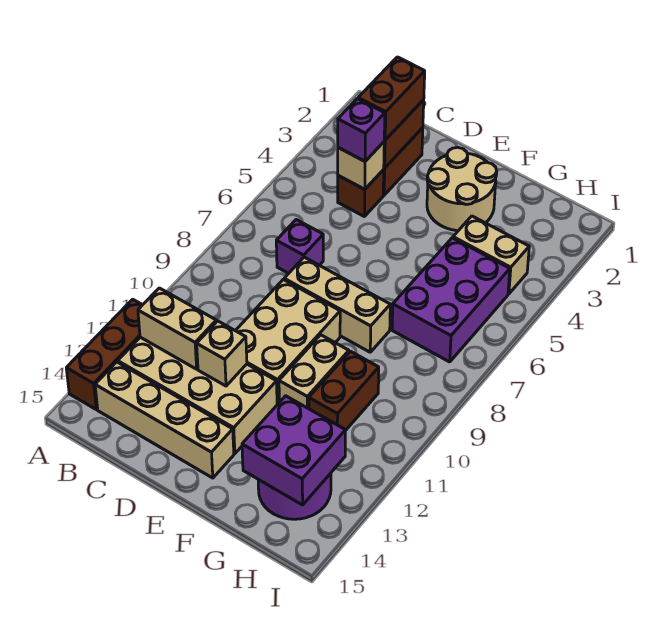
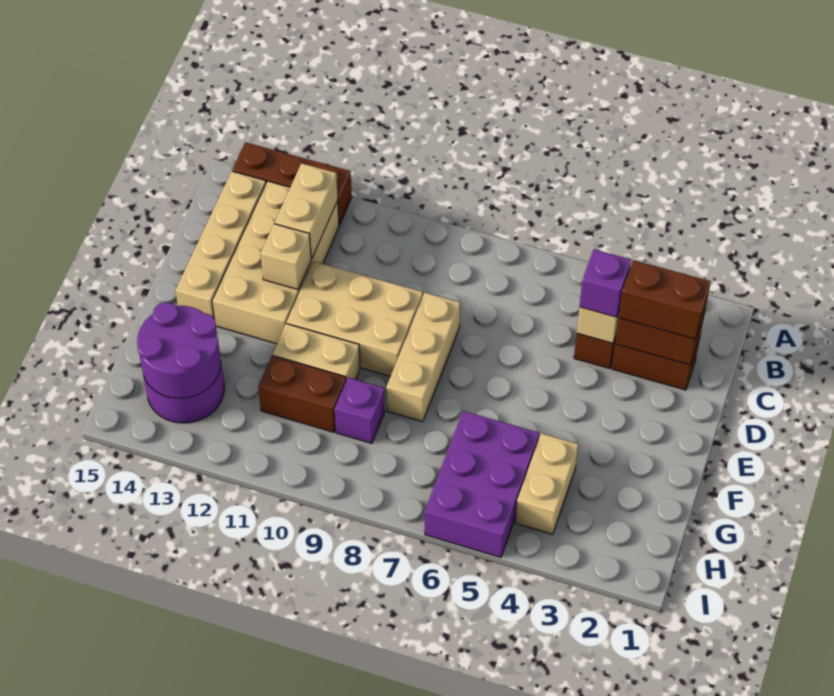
purple brick C7 level 1 -> purple brick G9 level 1
tan round brick E2:F3 level 1 -> none
purple brick G5:H7 level 1 -> purple brick G5:I6 level 1
purple brick G13:H14 level 2 -> purple round brick G13:H14 level 2

